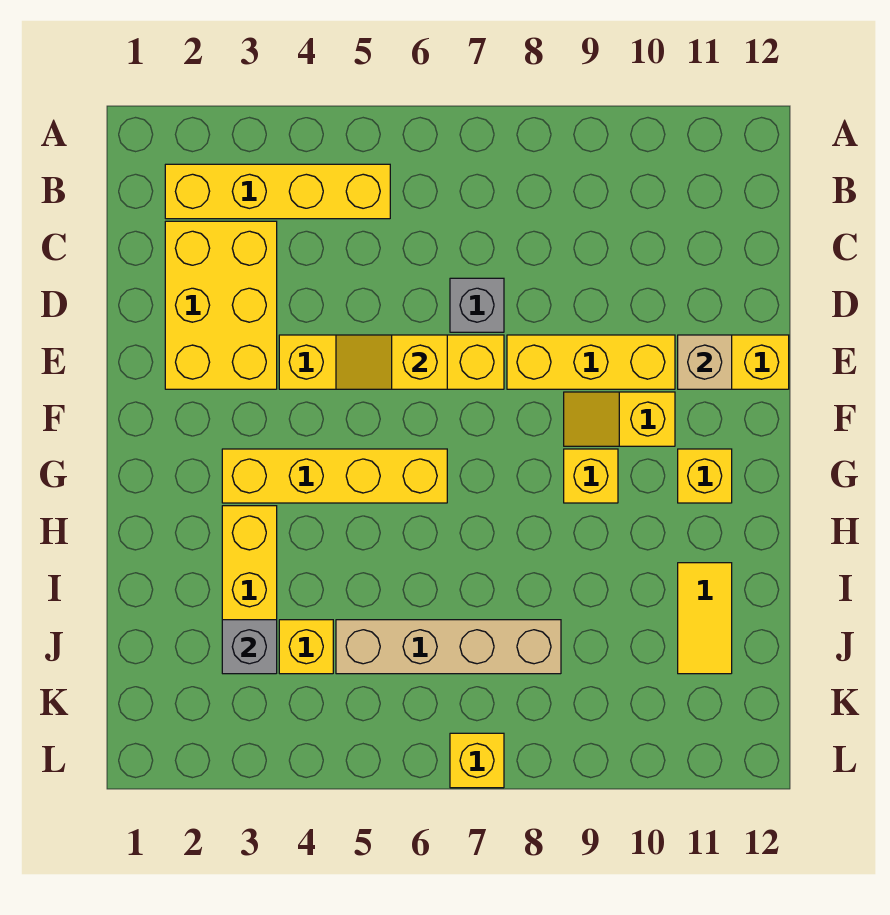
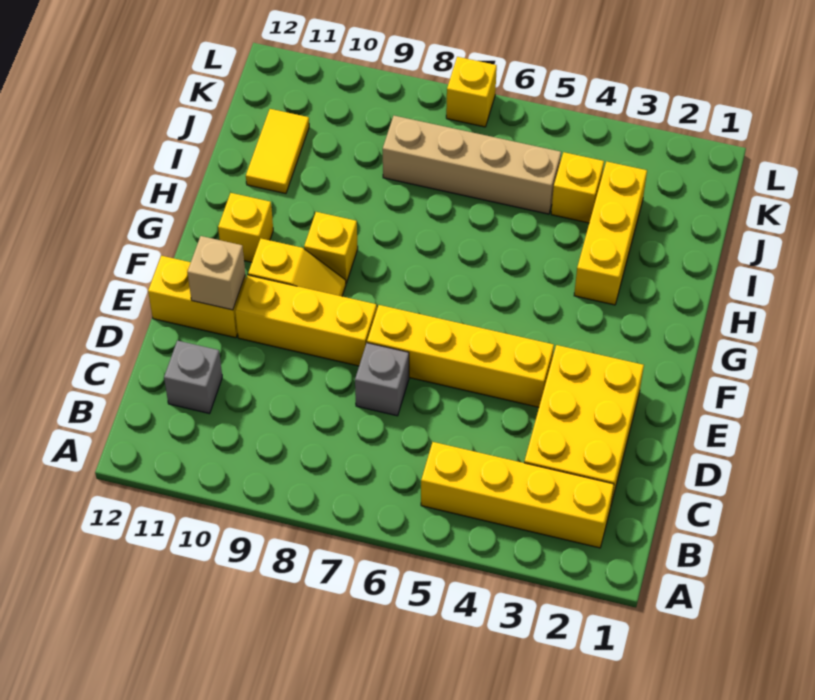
yellow slope E5:E6 level 2 top 6 -> none
yellow brick G3:G6 level 1 -> none
grey brick J3 level 2 -> grey brick C11 level 1

